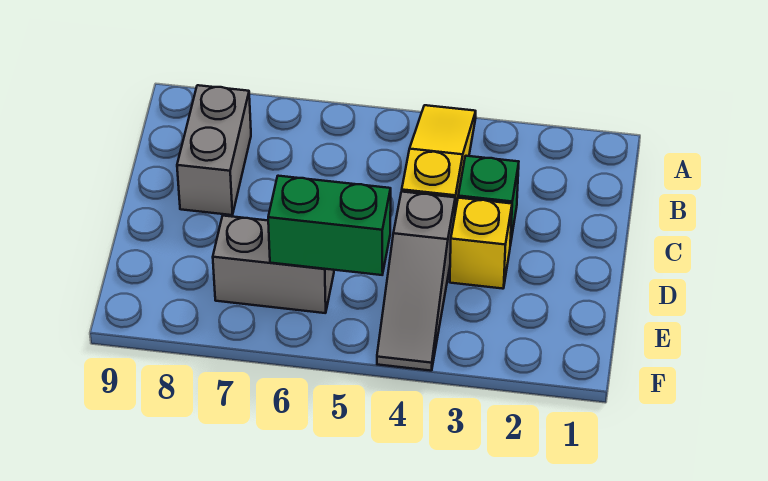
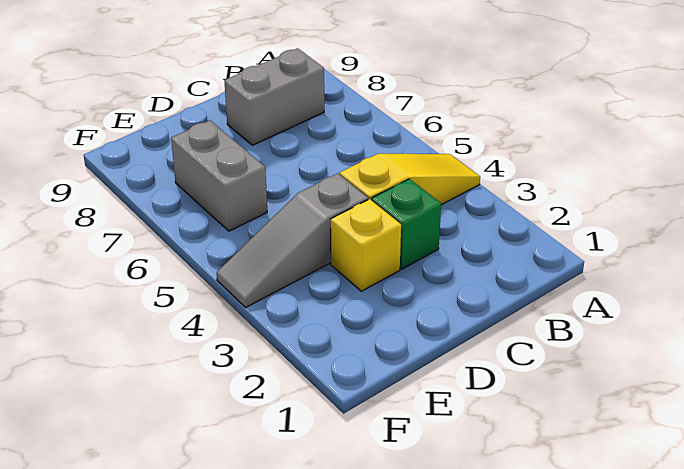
green brick E5:E6 level 2 -> none

